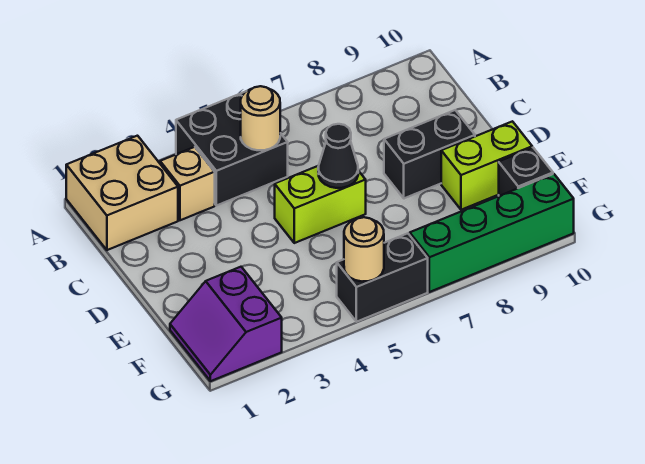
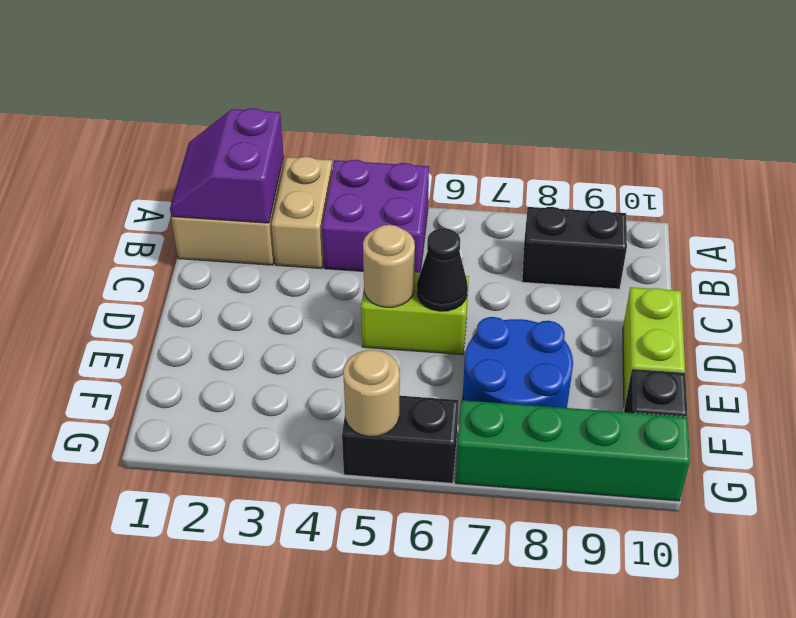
black brick A4:B5 level 1 -> purple brick A4:B5 level 1
tan brick B3 level 1 -> tan brick A3:B3 level 1
tan round brick B5 level 2 -> tan round brick D5 level 2
black brick D8:D9 level 1 -> black brick B8:B9 level 1
none -> blue round brick E7:F8 level 1
lime brick E9:E10 level 1 -> lime brick D10:E10 level 1
purple slope F1:G2 level 1 top 2 -> purple slope A1:B2 level 2 top 2

